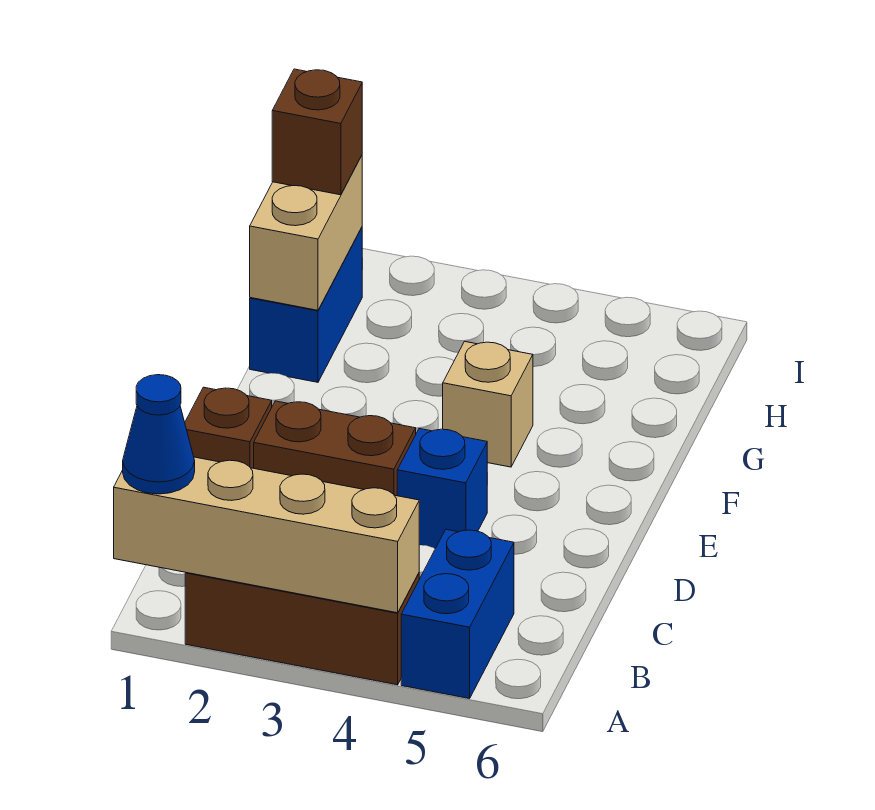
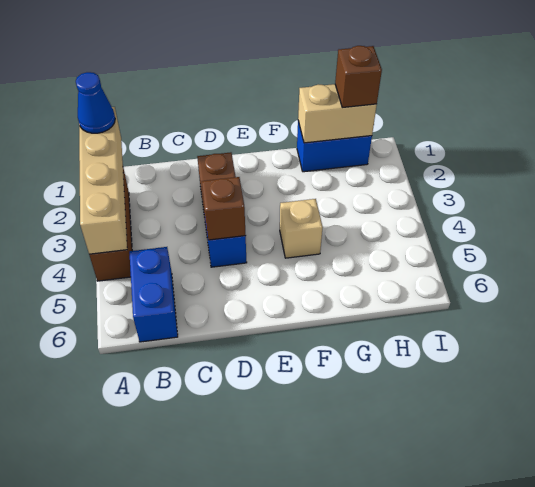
blue brick A5:B5 level 1 -> blue brick B5:B6 level 1
brown brick D1 level 1 -> brown brick D4 level 2

